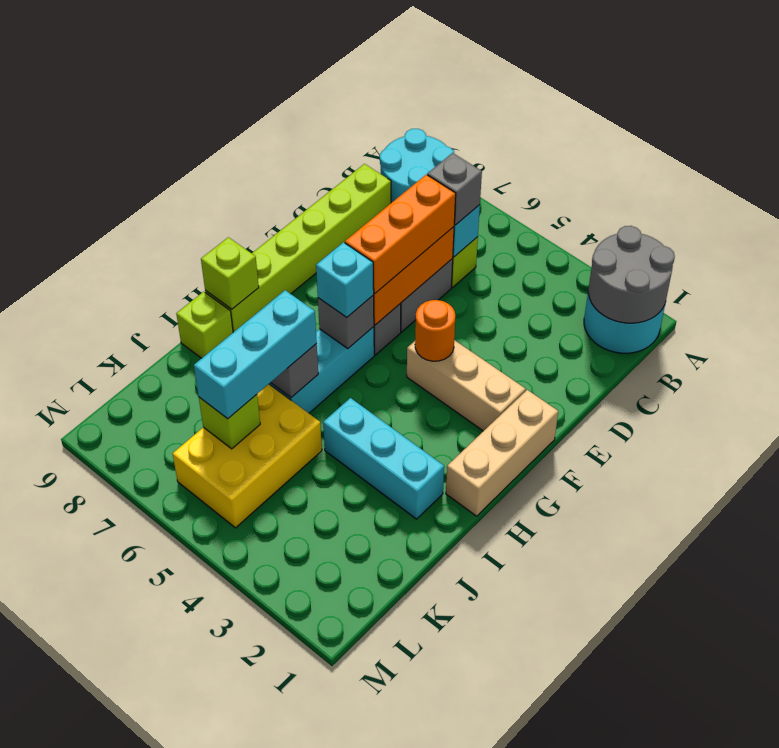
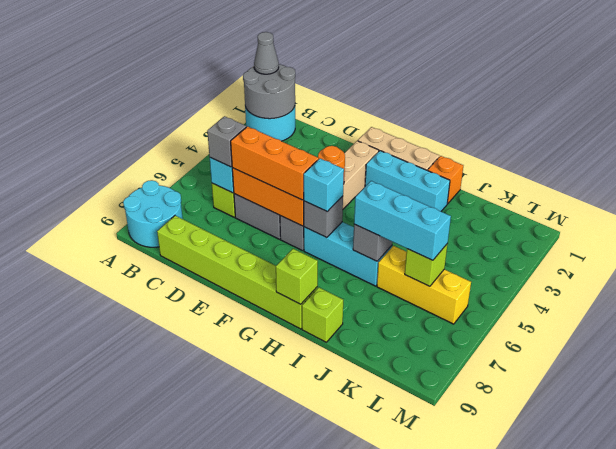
none -> grey cone A1 level 3
none -> orange brick I1 level 1
cyan brick I2:I4 level 1 -> cyan brick G2:I2 level 1
yellow brick J5:L6 level 1 -> yellow brick J6:L6 level 1

